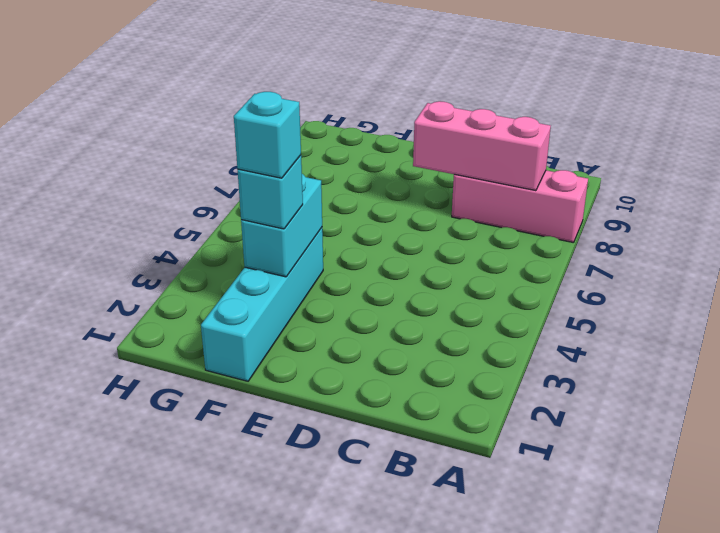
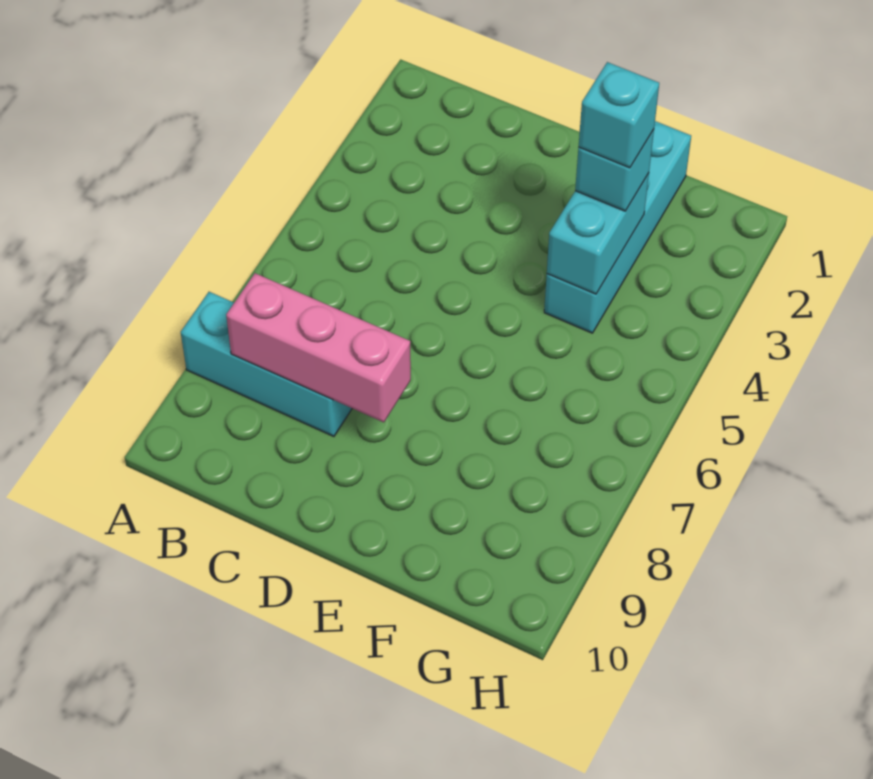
pink brick A8:C8 level 1 -> cyan brick A8:C8 level 1

